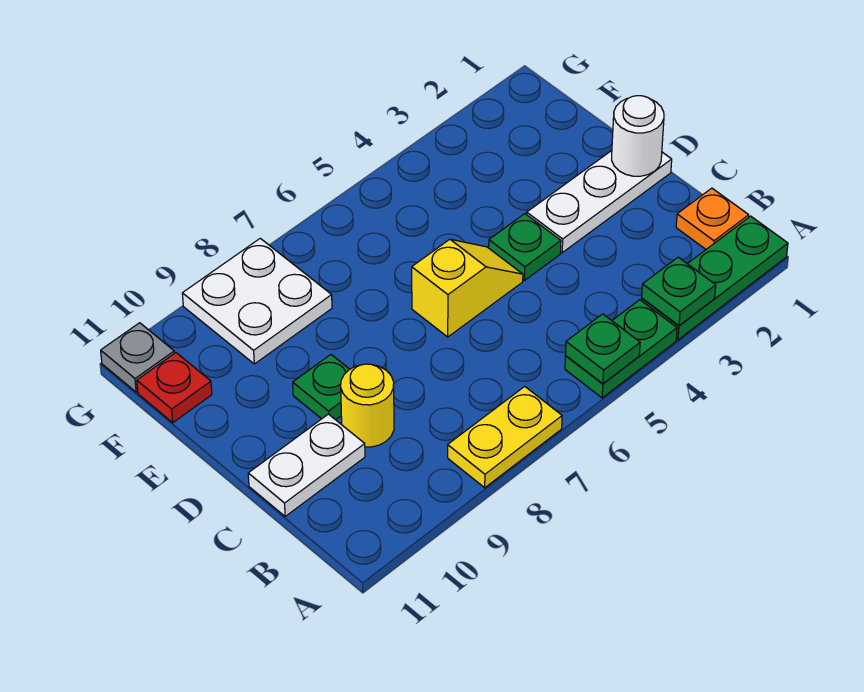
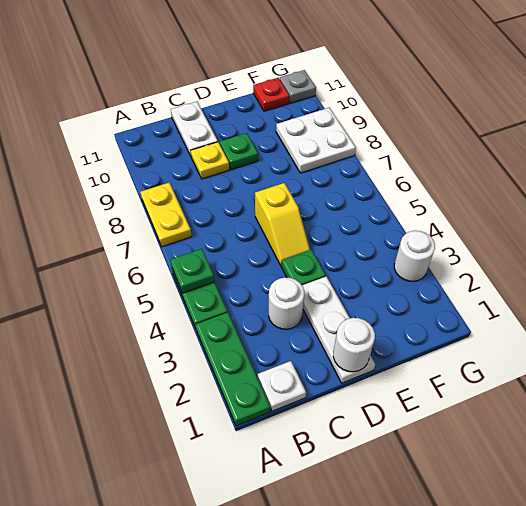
green plate A3 level 2 -> none
orange plate B1 level 1 -> white plate B1 level 1
none -> white round brick C3 level 1
yellow round brick C9 level 1 -> yellow plate C9 level 1
none -> white round brick G3 level 1

